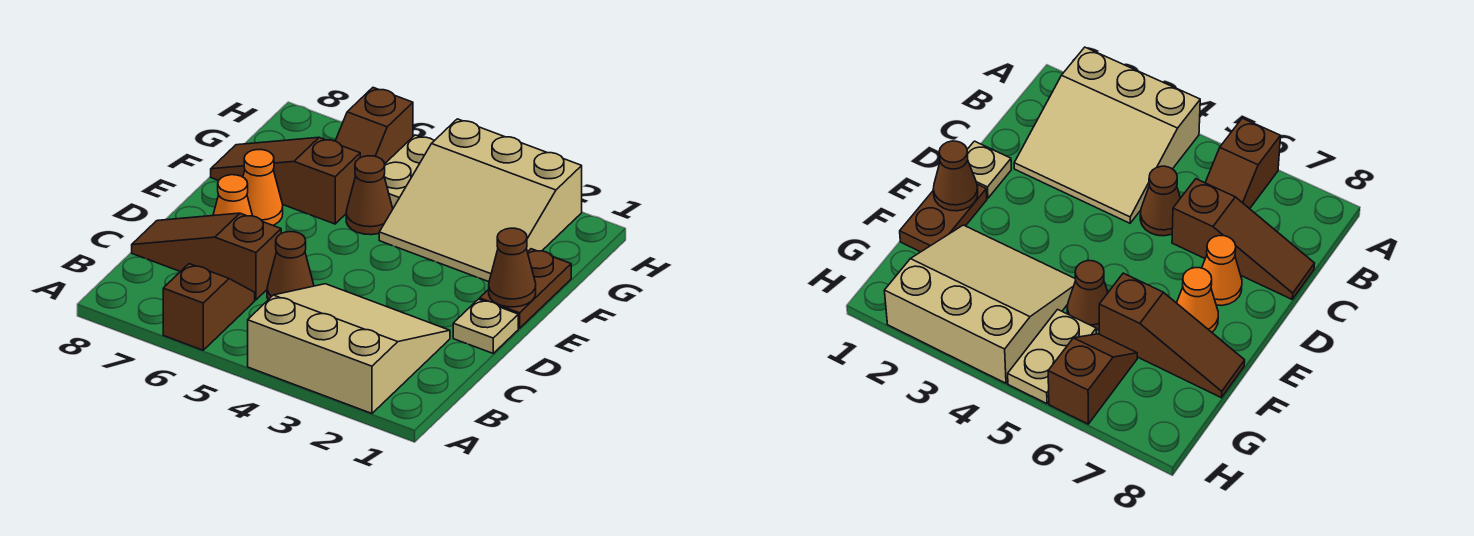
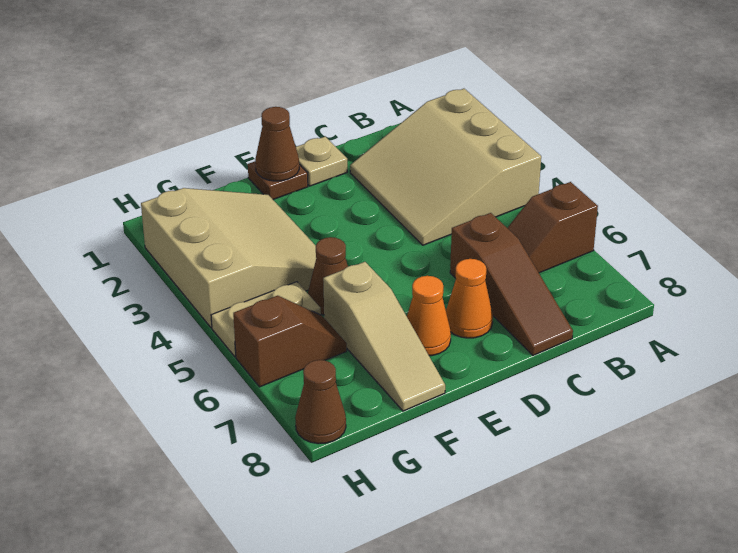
brown cone C5 level 1 -> brown cone H8 level 1
brown plate E1:F1 level 1 -> brown plate E1 level 1
brown slope F6:F8 level 1 top 6 -> tan slope F6:F8 level 1 top 6

